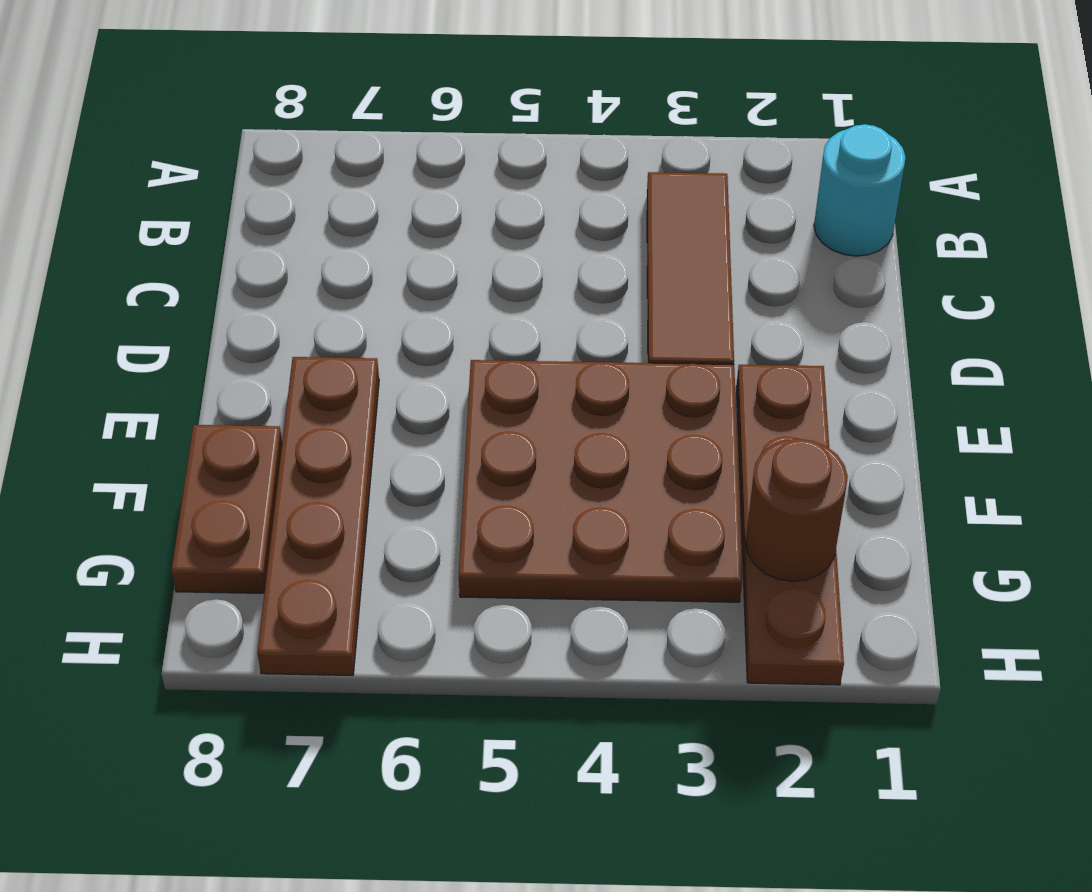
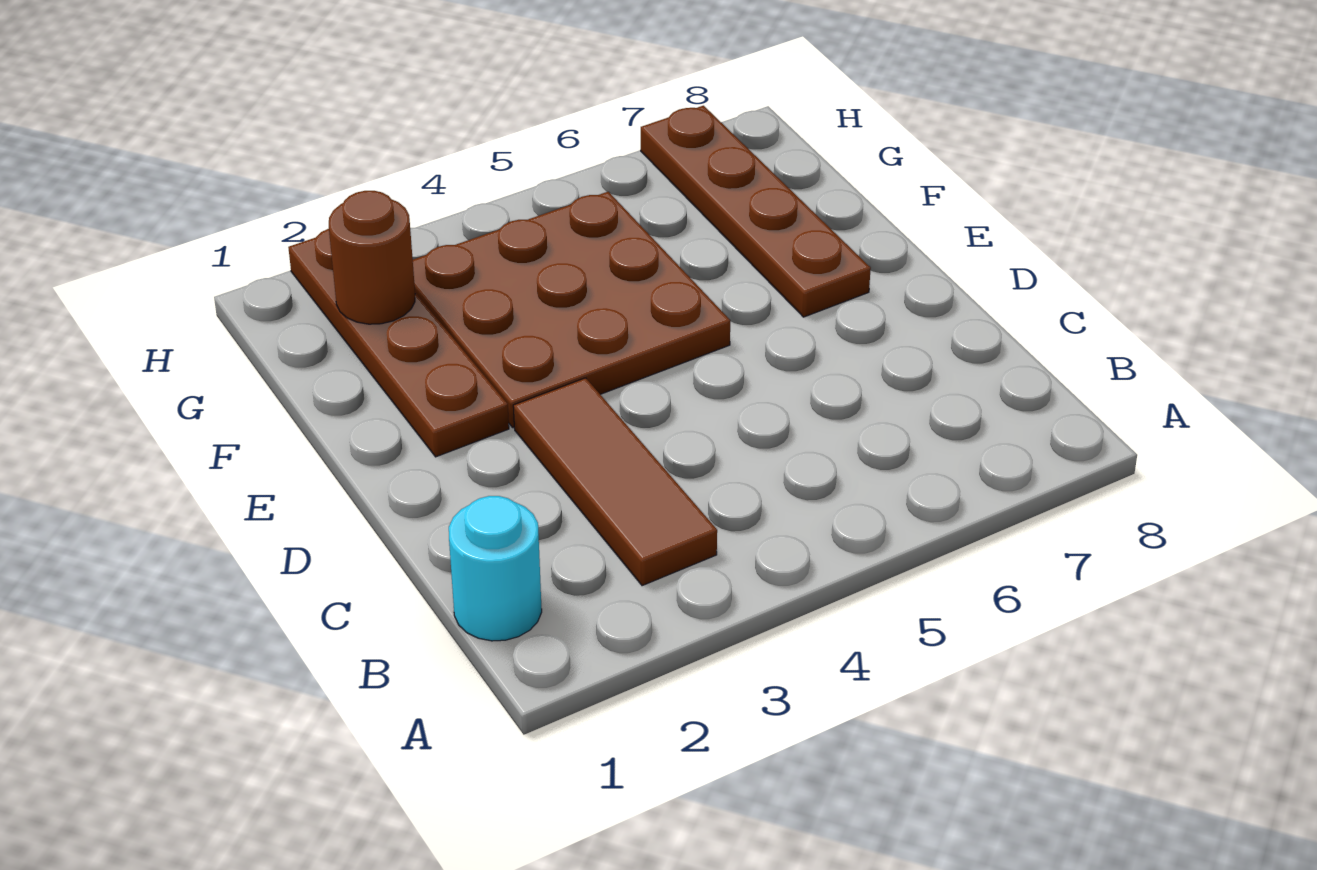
brown plate F8:G8 level 1 -> none

